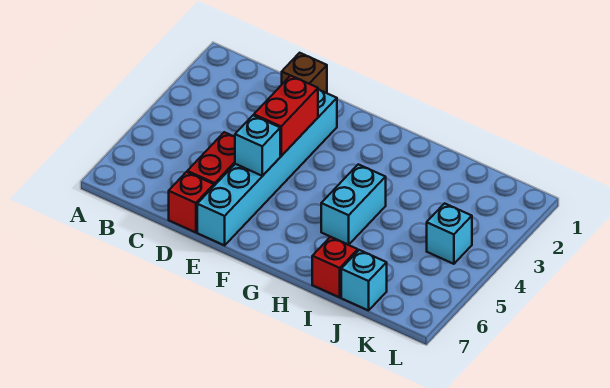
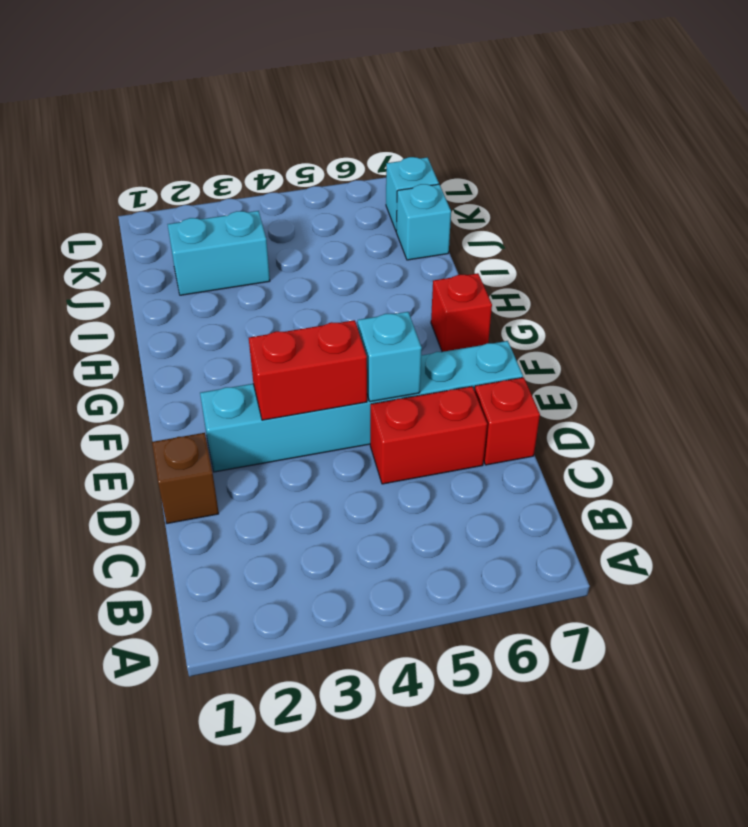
cyan brick H4:H5 level 1 -> cyan brick J2:J3 level 1
red brick I7 level 1 -> red brick G7 level 1
cyan brick K4 level 1 -> cyan brick K7 level 1

